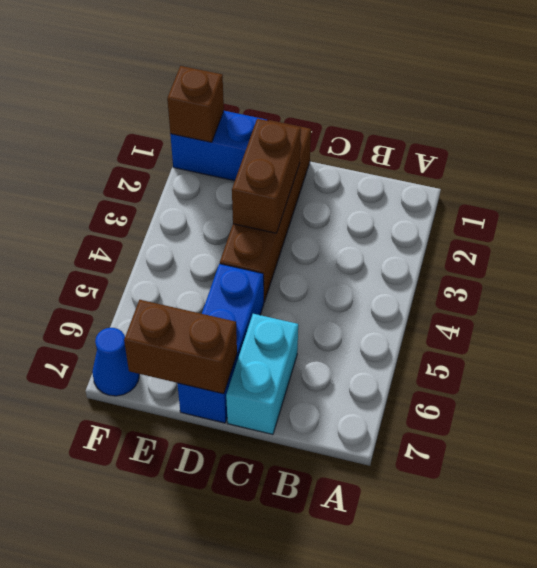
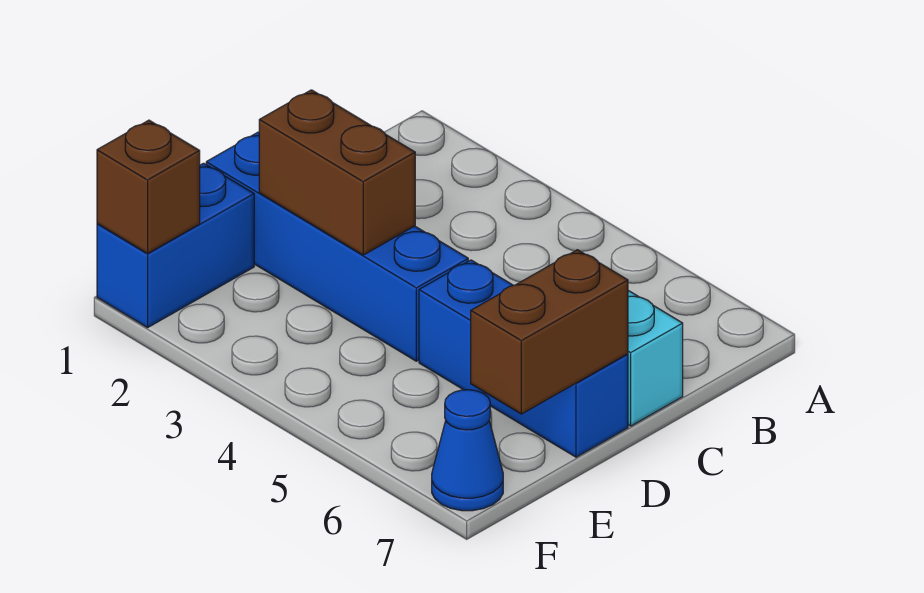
brown brick D1:D4 level 1 -> blue brick D1:D4 level 1

